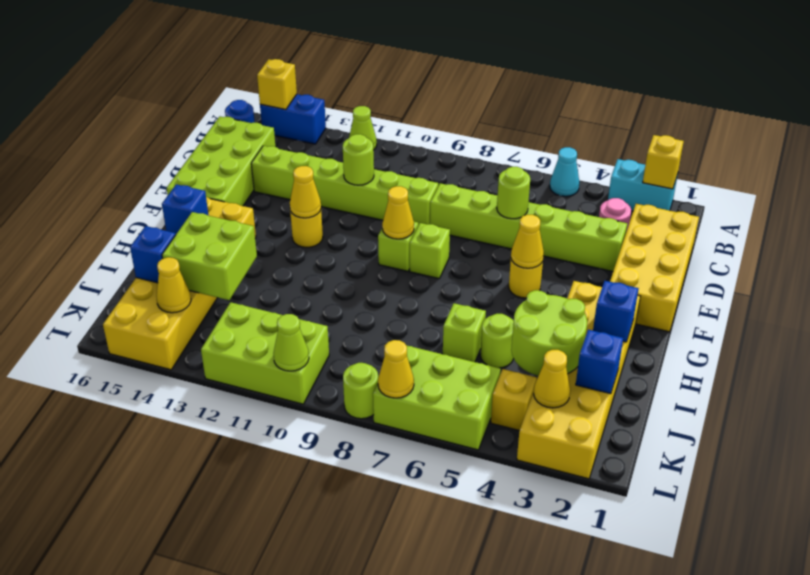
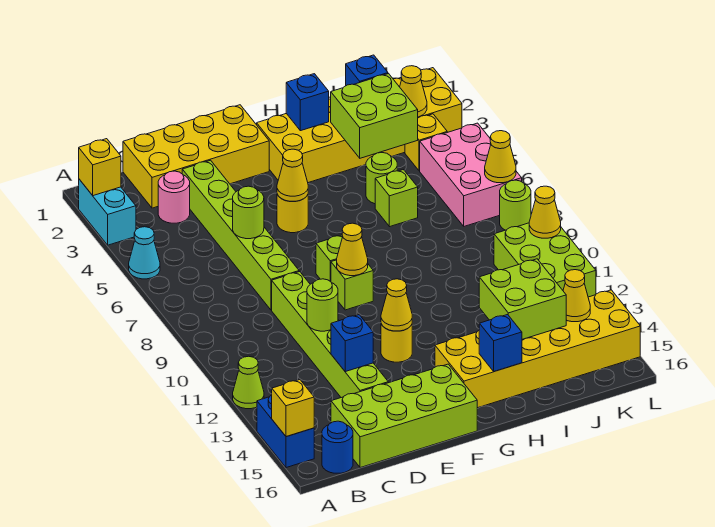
lime round brick I3:J4 level 2 -> lime brick I3:J4 level 2
blue brick J15 level 2 -> blue brick D13 level 2
lime brick K5:L7 level 1 -> pink brick K5:L7 level 1
lime cone L10 level 2 -> yellow cone L10 level 2

